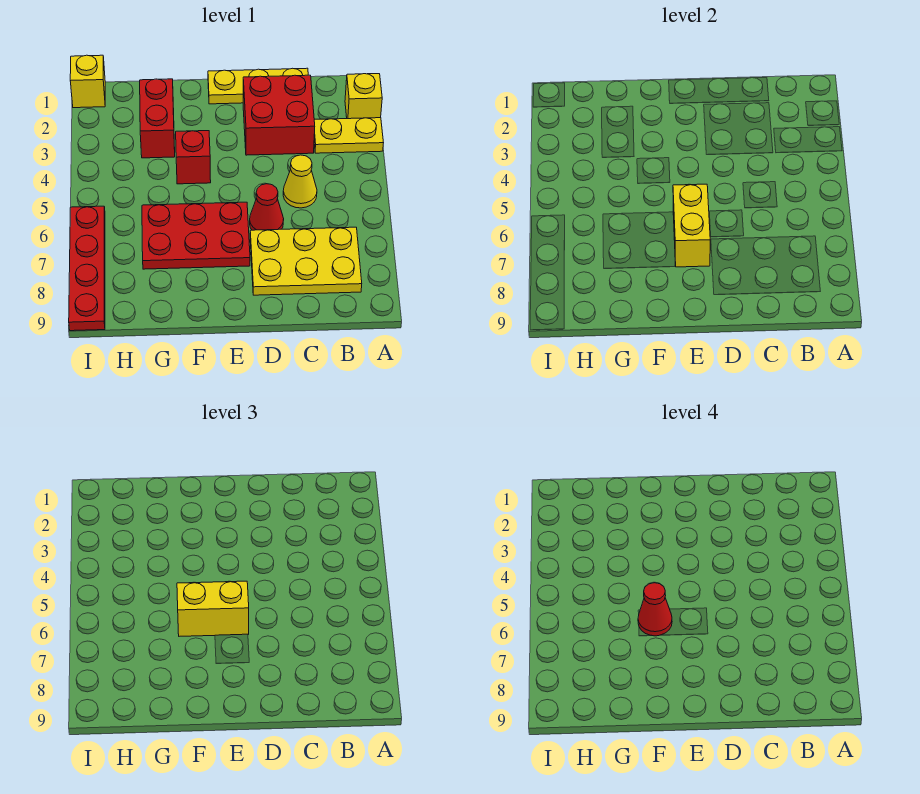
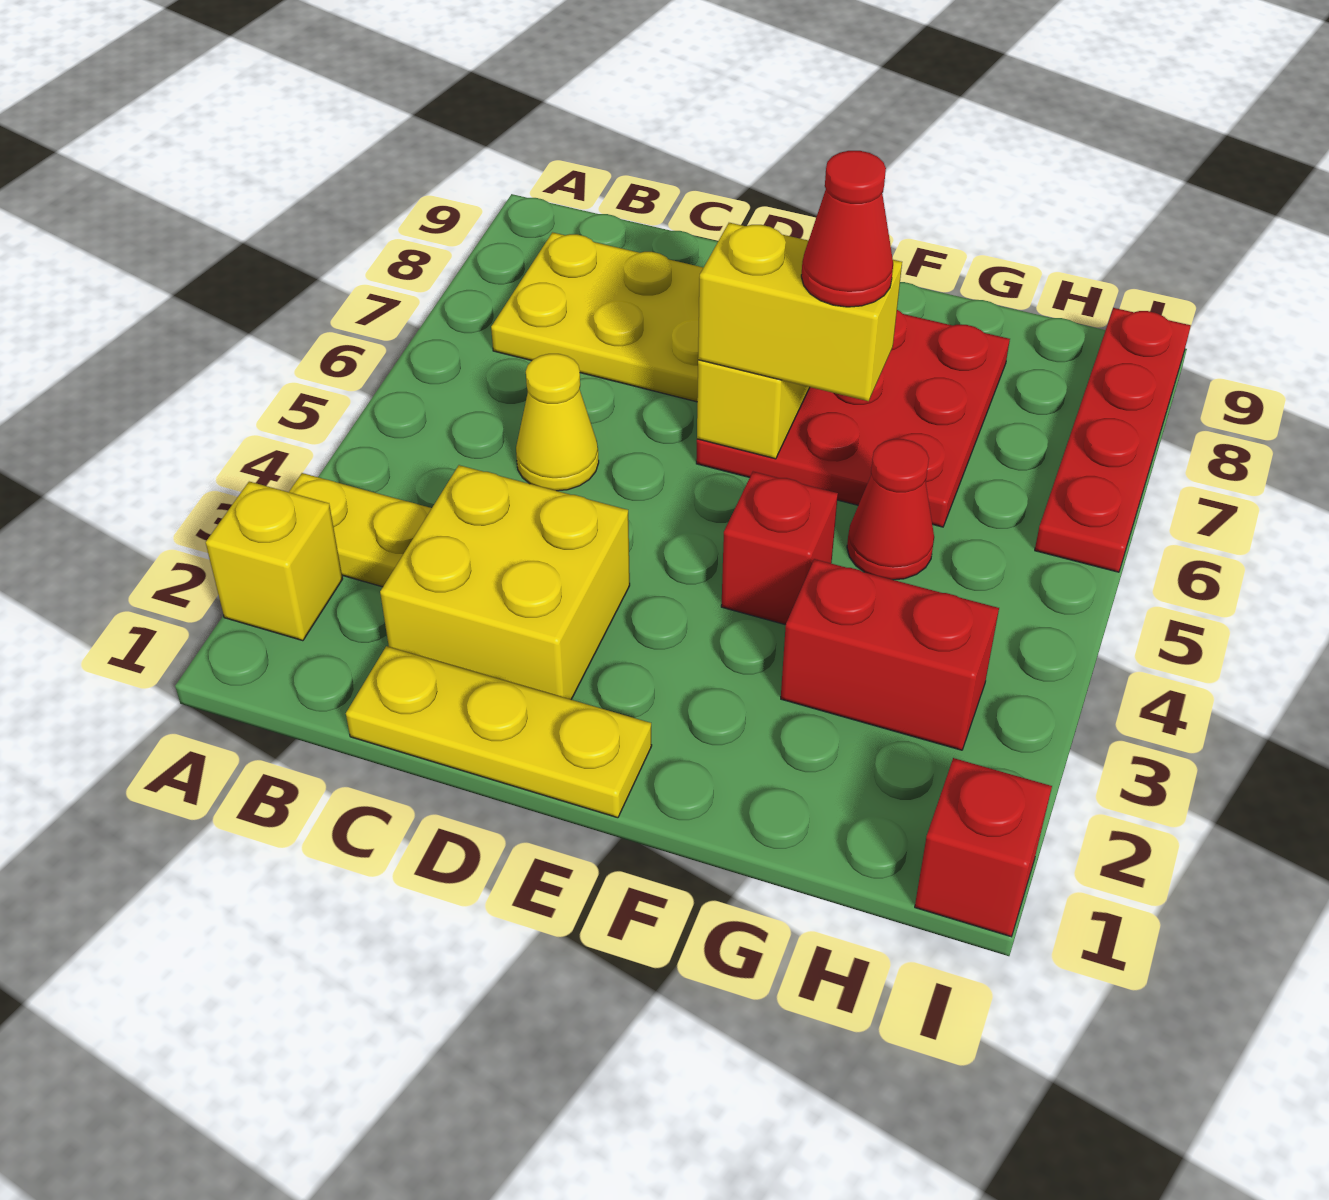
red brick C2:D3 level 1 -> yellow brick C2:D3 level 1
red cone D6 level 1 -> red cone G5 level 1
red plate E6:G7 level 1 -> red plate E6:G8 level 1
red brick G2:G3 level 1 -> red brick G3:H3 level 1
yellow brick I1 level 1 -> red brick I1 level 1

